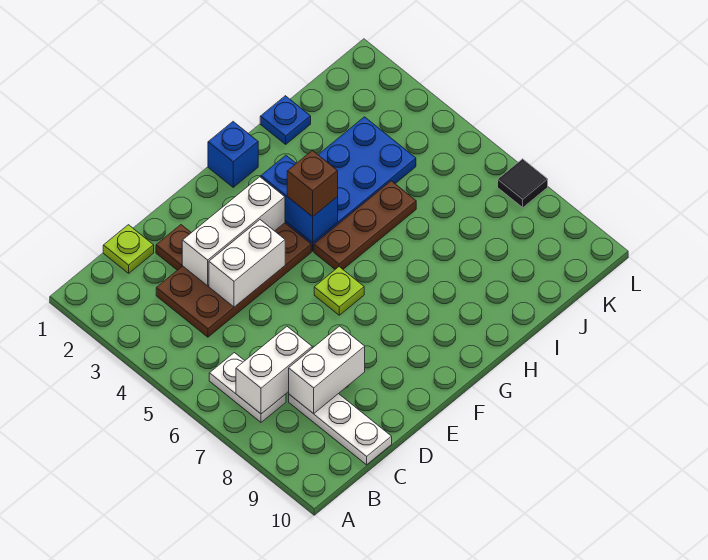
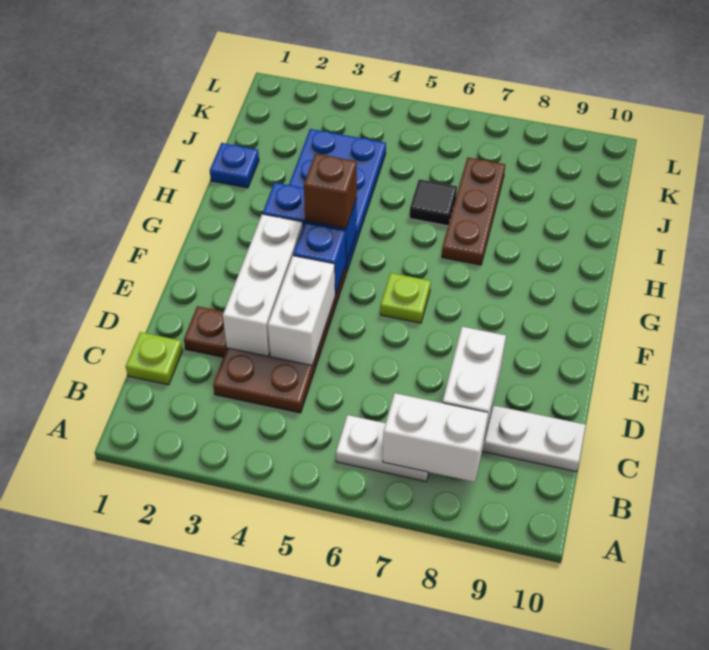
white brick B7:C7 level 2 -> white brick B7:B8 level 2
blue brick G1 level 1 -> blue brick F4 level 2
brown plate G5:I5 level 1 -> brown plate H7:J7 level 1
black tile L7 level 1 -> black tile I6 level 1

